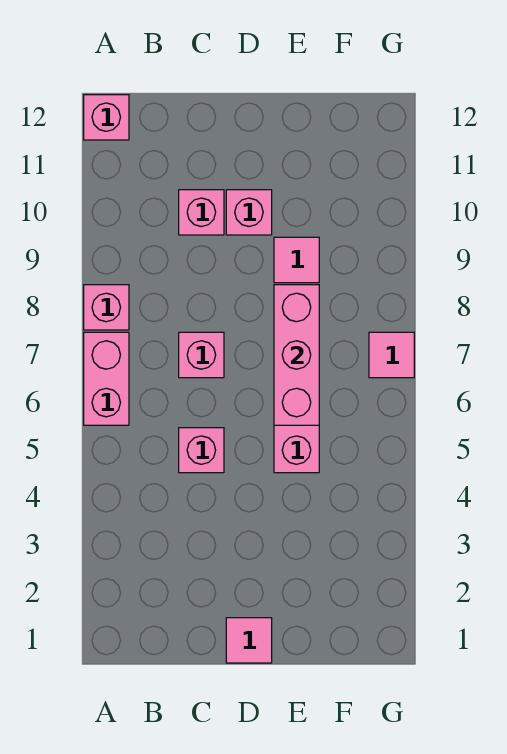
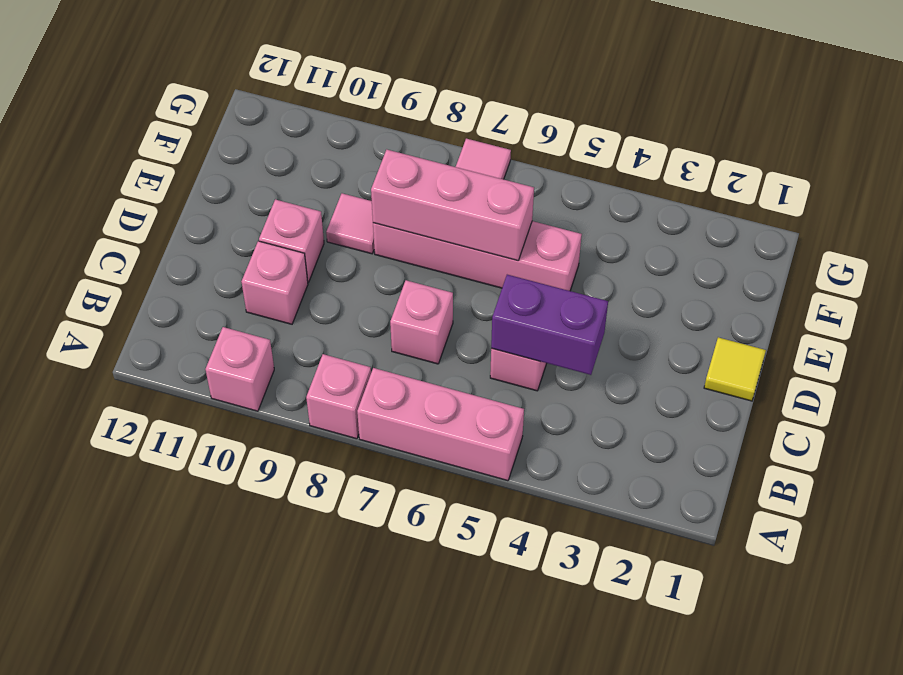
pink brick A6:A7 level 1 -> pink brick A5:A7 level 1
pink brick A12 level 1 -> pink brick A10 level 1
none -> purple brick C4:C5 level 2
pink tile D1 level 1 -> yellow tile D1 level 1

